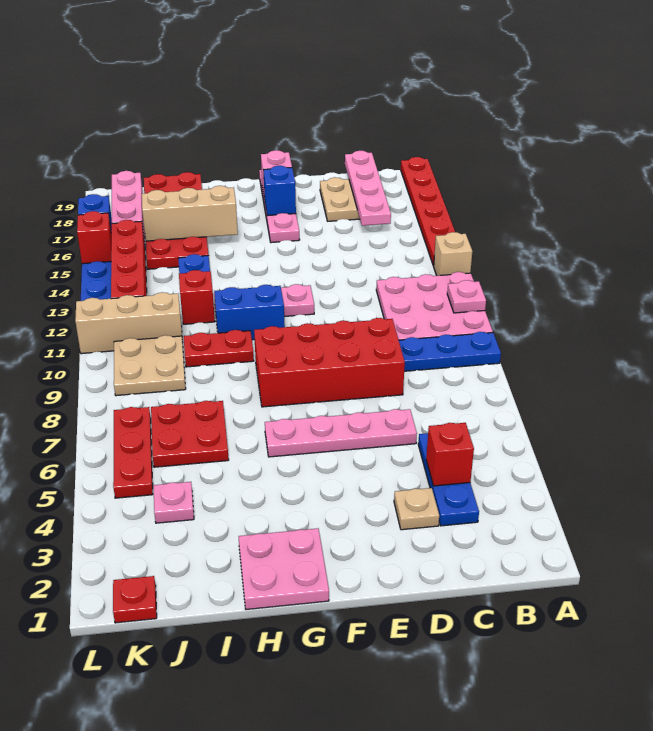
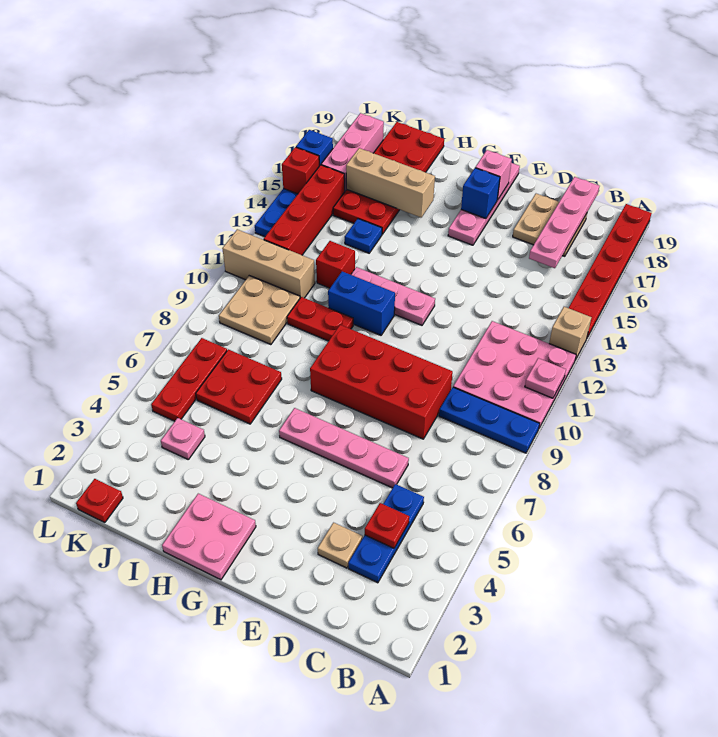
red brick C4 level 2 -> red plate C4 level 2

